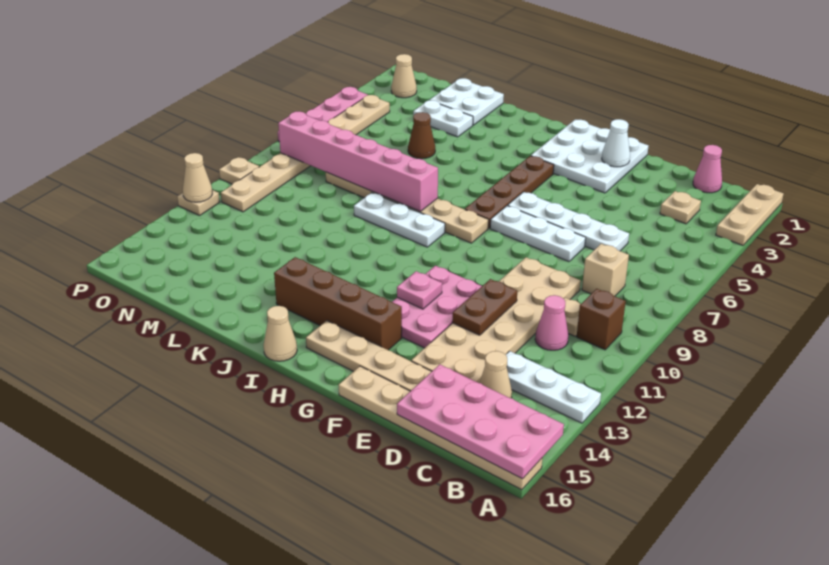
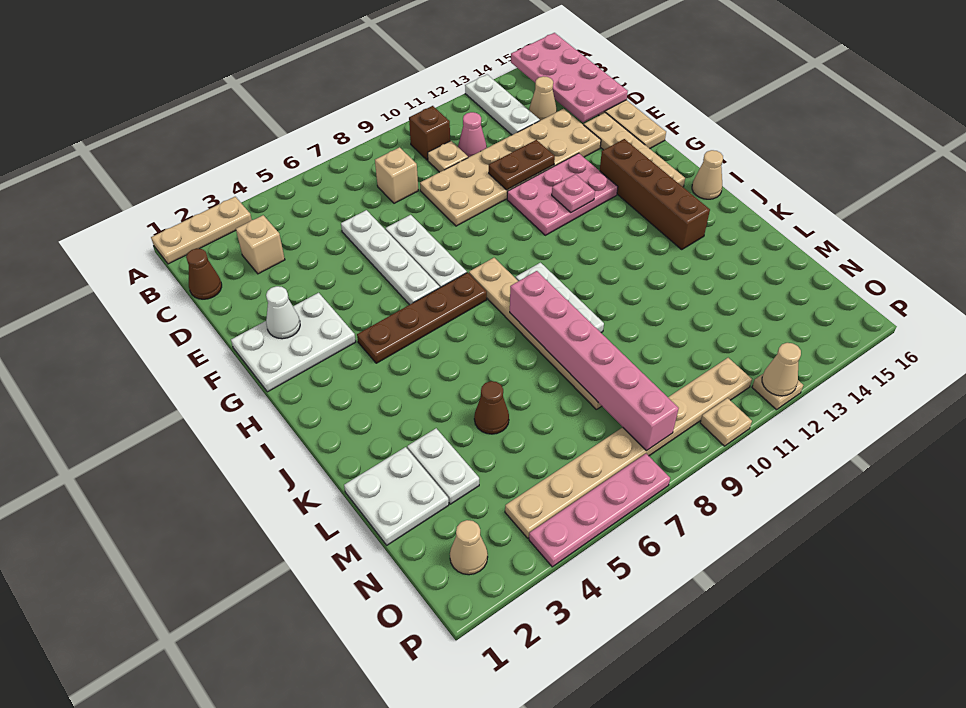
pink cone C1 level 1 -> brown cone C1 level 1
tan plate C3 level 1 -> tan brick C3 level 1
white plate F1:H3 level 1 -> white plate F1:G3 level 1

